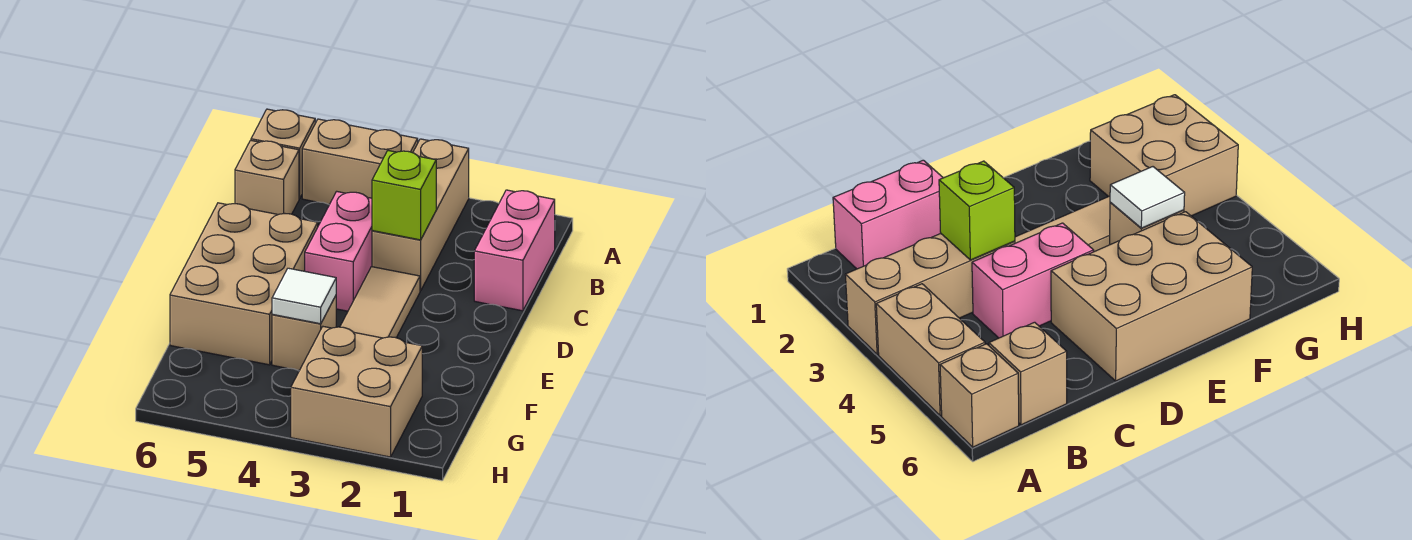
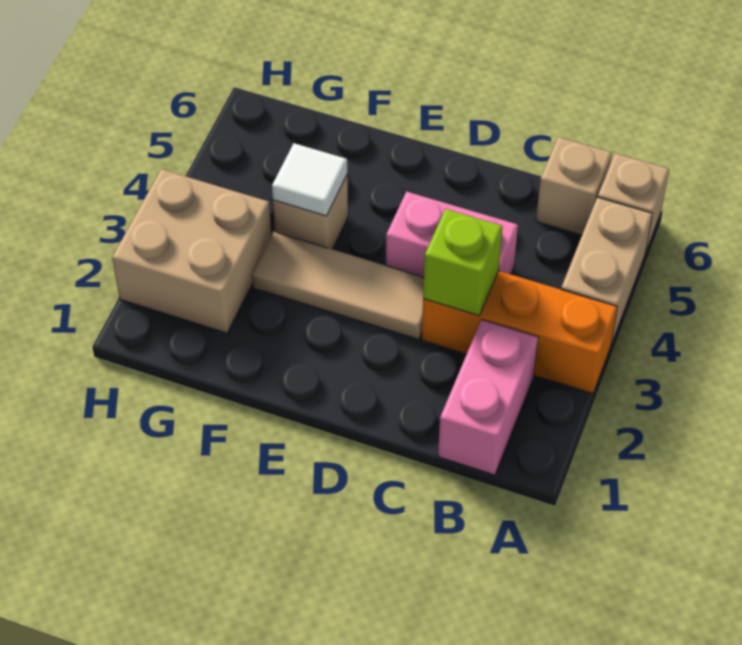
tan brick A3:C3 level 1 -> orange brick A3:C3 level 1
pink brick B1:C1 level 1 -> pink brick B1:B2 level 1
tan brick D5:F6 level 1 -> none

